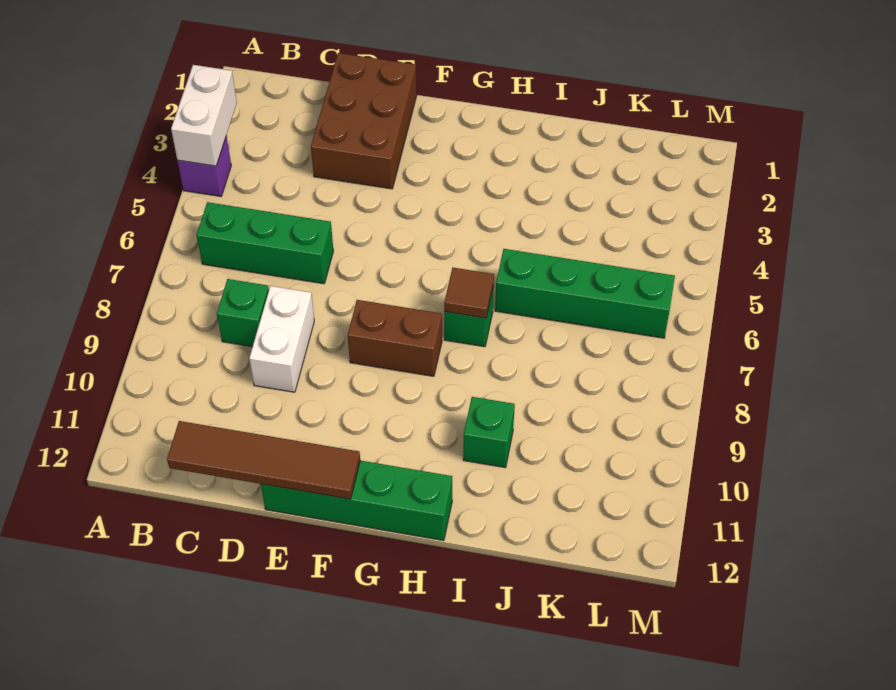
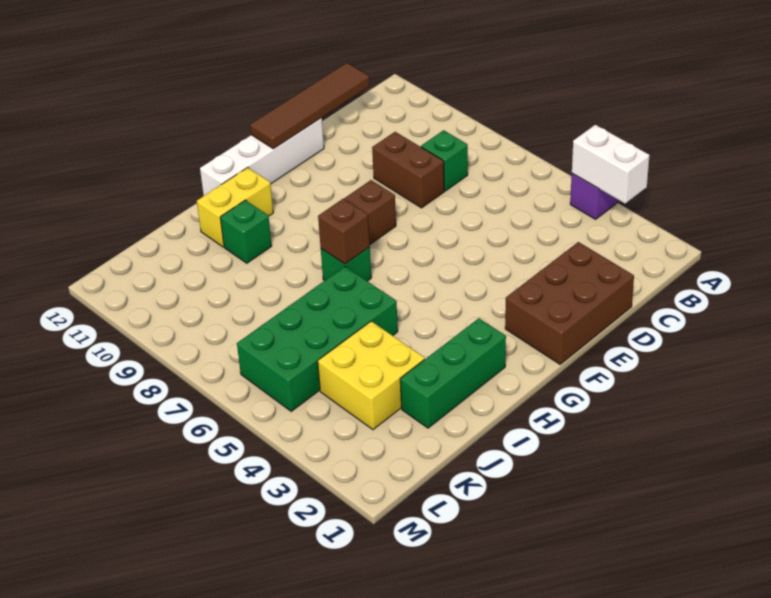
green brick B6:D6 level 1 -> green brick H2:J2 level 1
brown brick D1:E3 level 1 -> brown brick D1:F2 level 1
white brick D8:D9 level 1 -> brown brick D8:D9 level 1
green brick E12:H12 level 1 -> white brick E12:H12 level 1
brown tile H7 level 2 -> brown brick H7 level 2
none -> yellow brick H11:I11 level 1
green brick I6:L6 level 1 -> green brick I5:L6 level 1
none -> yellow brick J3:K4 level 1

